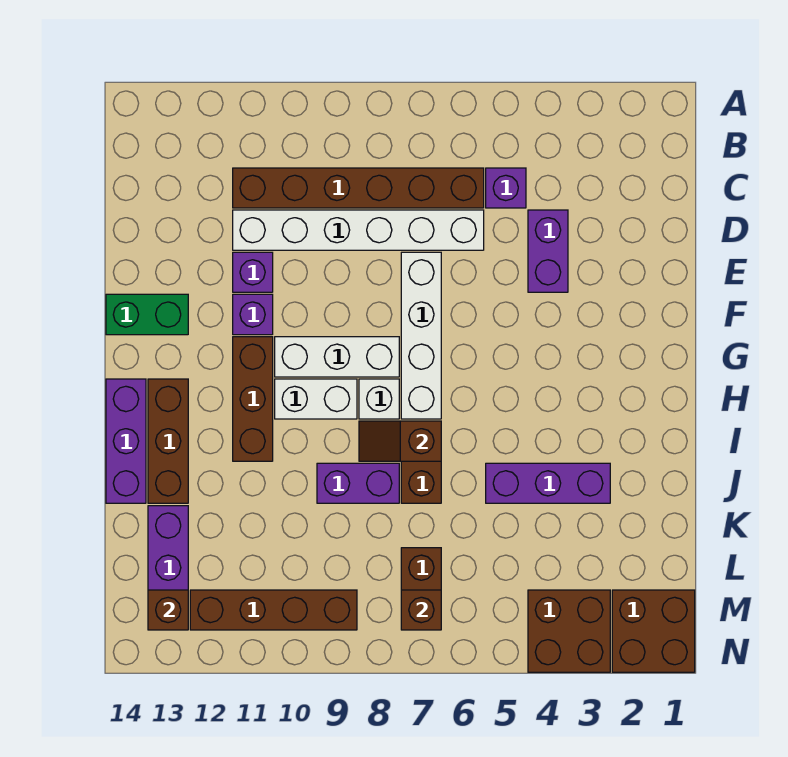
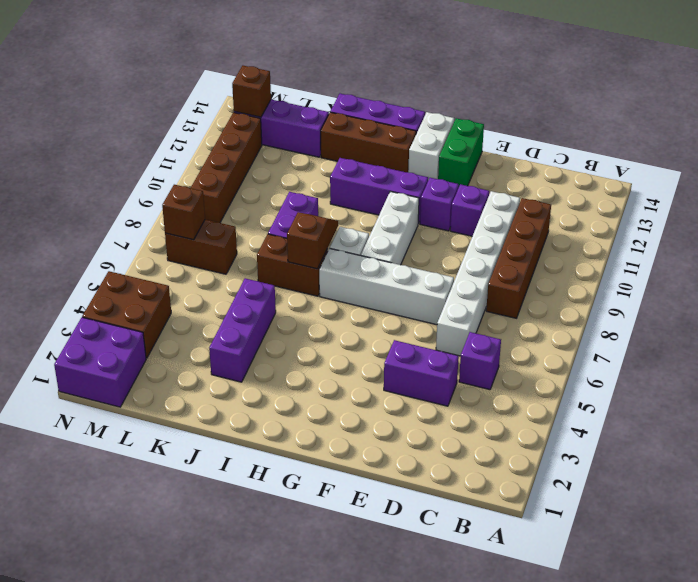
brown brick C6:C11 level 1 -> brown brick C8:C11 level 1
brown brick G11:I11 level 1 -> purple brick G11:I11 level 1
white brick H9:H10 level 1 -> white brick G13:G14 level 1
brown brick M1:N2 level 1 -> purple brick M1:N2 level 1

